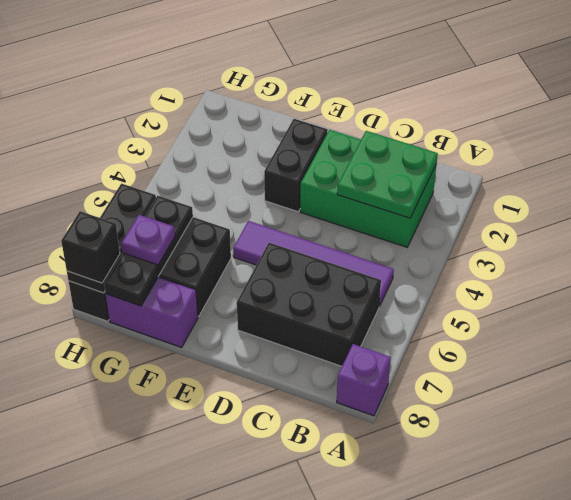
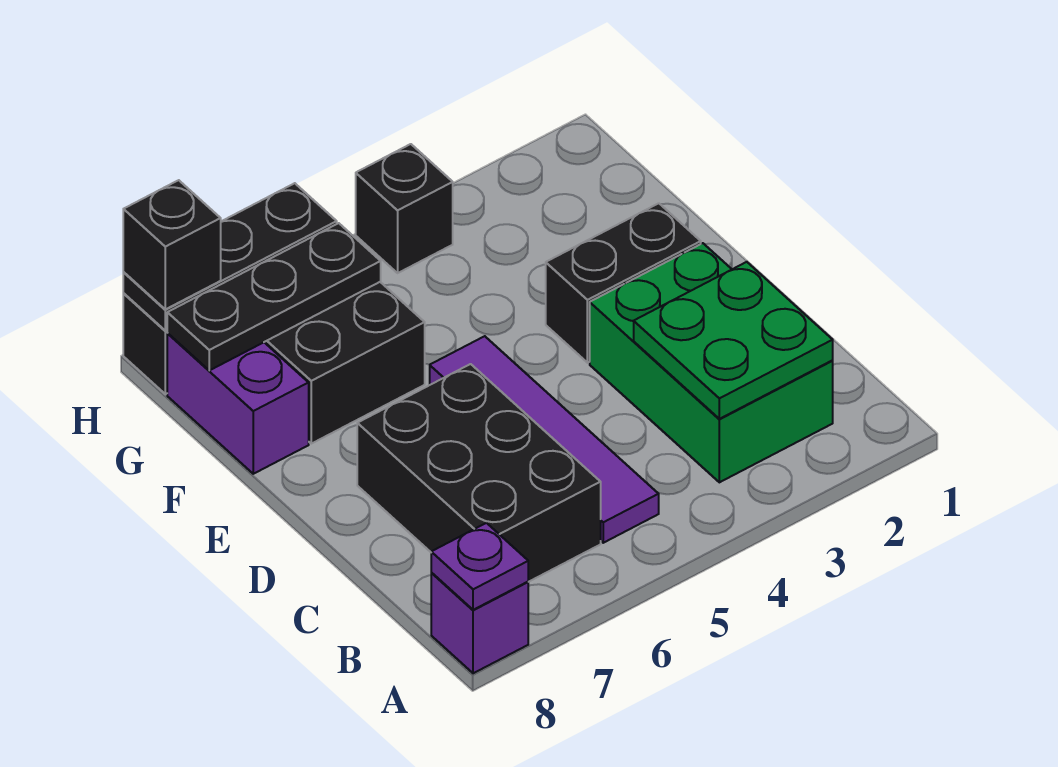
purple plate G7 level 3 -> purple plate A8 level 2
none -> black brick H4 level 1

